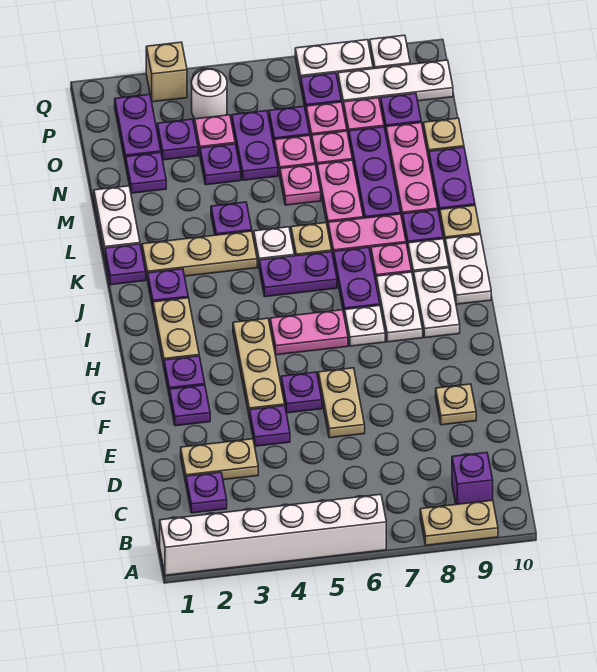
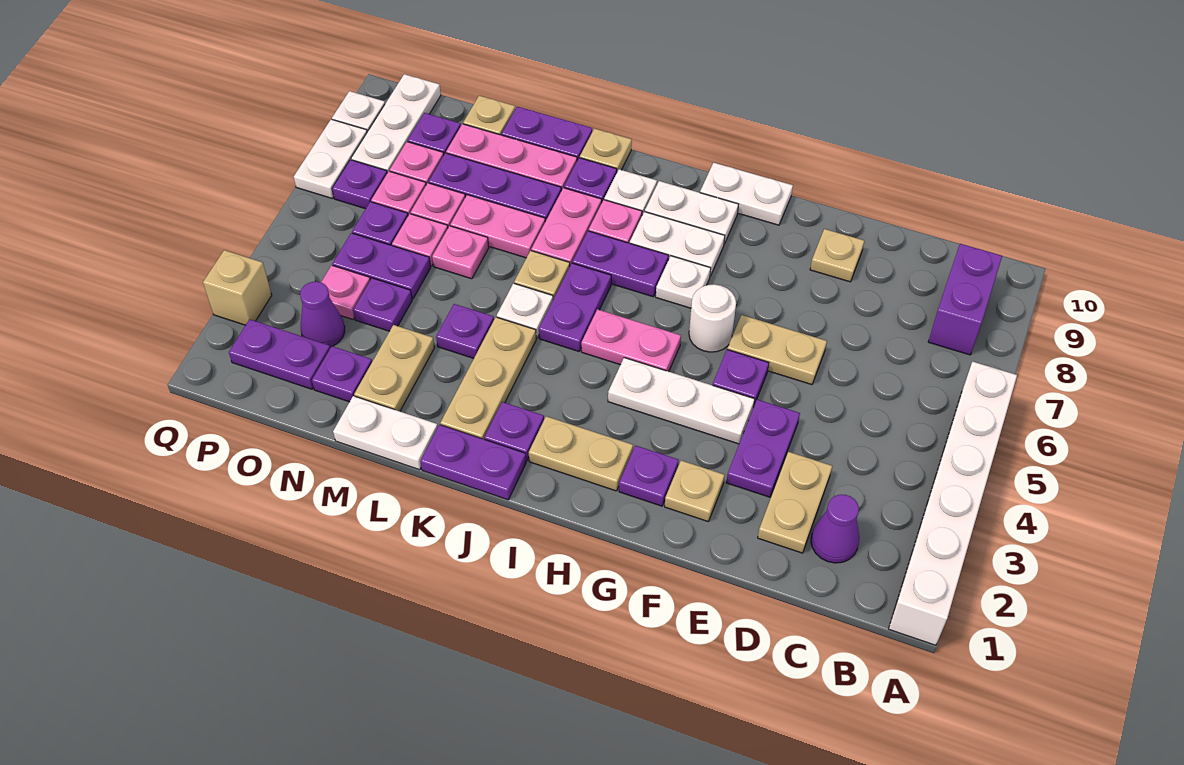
tan plate A8:A9 level 1 -> tan plate M2:M3 level 1
purple brick B9 level 1 -> purple brick B8:B9 level 1
purple plate C2 level 1 -> purple cone C2 level 1
purple plate E4 level 1 -> purple plate E3:E4 level 1
purple plate F2 level 1 -> tan plate F2 level 1
tan plate F4:H4 level 1 -> white plate F4:H4 level 1
pink plate H5:H6 level 1 -> pink plate H5:I5 level 1
white plate I10:J10 level 1 -> white plate G10:H10 level 1
purple plate K1 level 1 -> purple plate J1:K1 level 1
purple plate O3 level 1 -> purple cone O3 level 1
white round brick P4 level 1 -> white round brick G6 level 1

